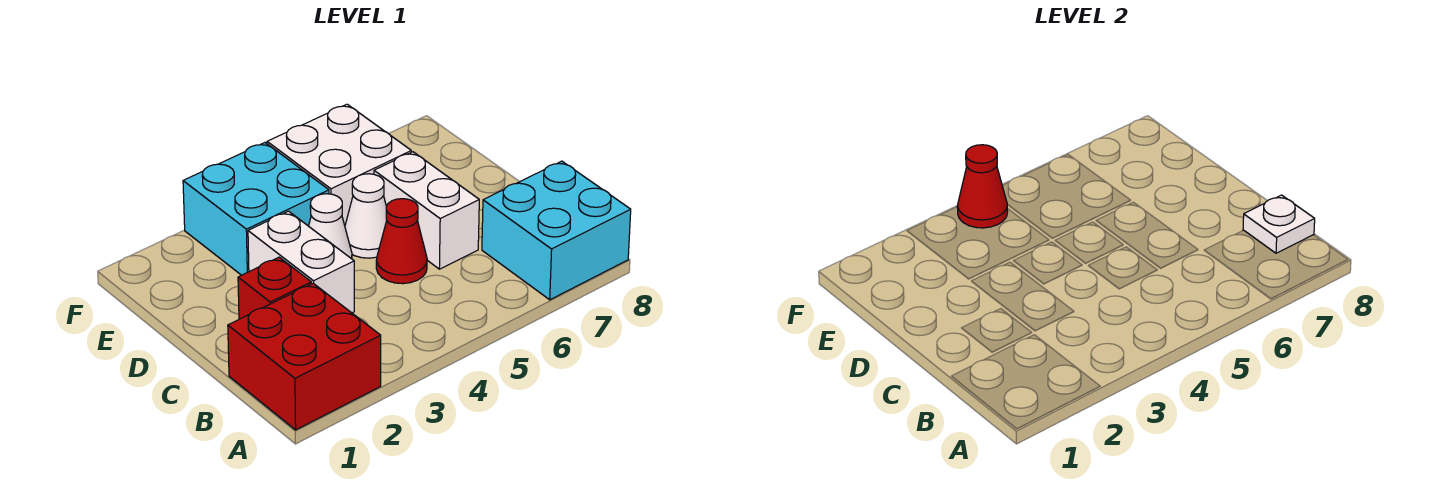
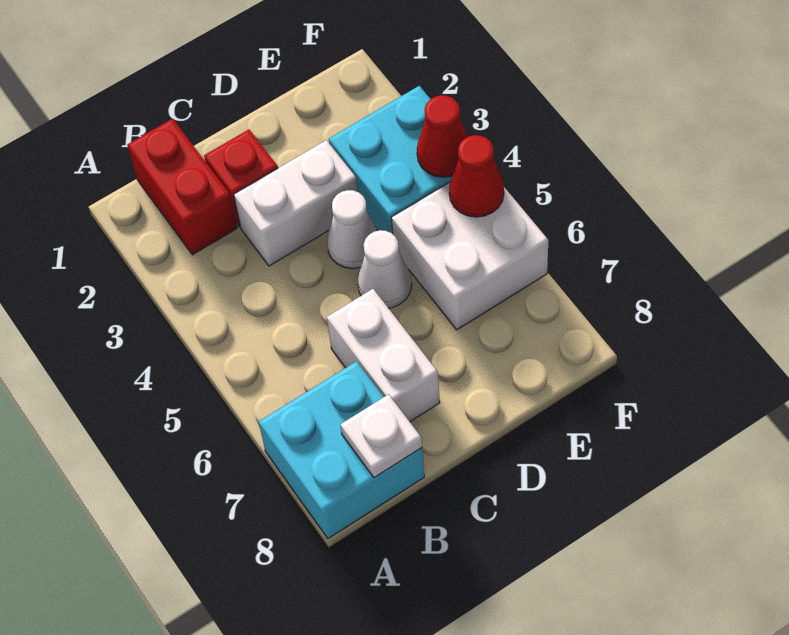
red brick A1:B2 level 1 -> red brick B1:B2 level 1
red cone C5 level 1 -> red cone F5 level 2
white brick C6:D6 level 1 -> white brick C6:C7 level 1

